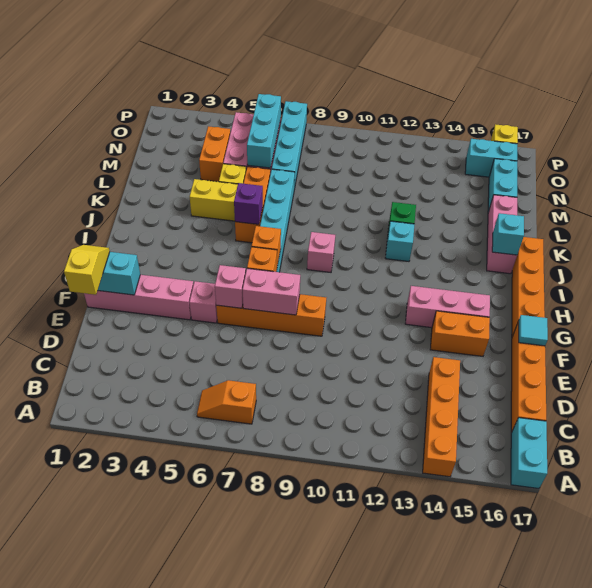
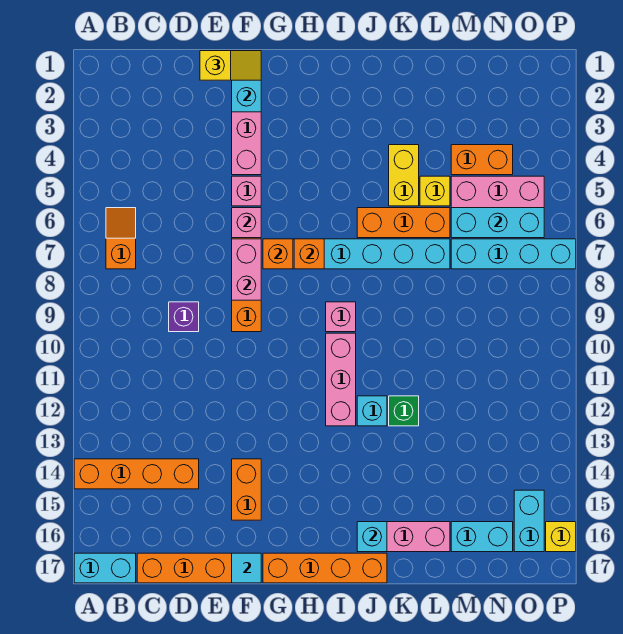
pink brick G13:G15 level 1 -> pink brick I10:I12 level 1
purple brick J6 level 2 -> purple brick D9 level 1

